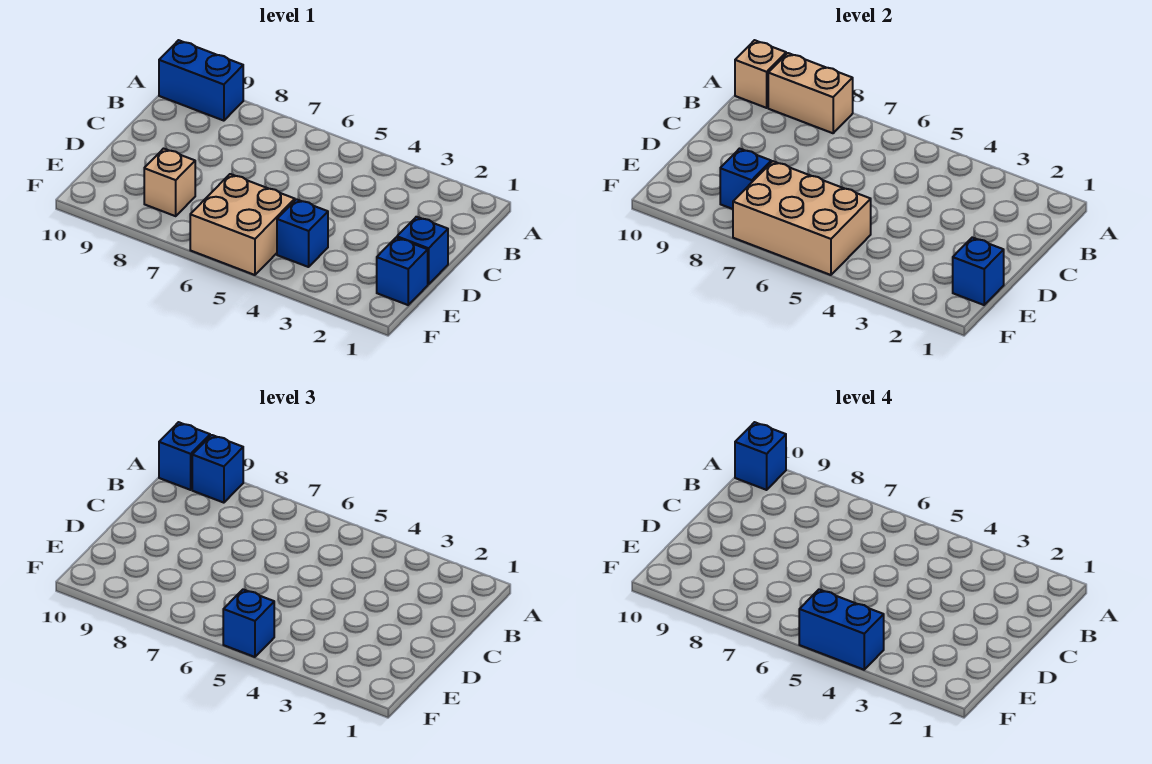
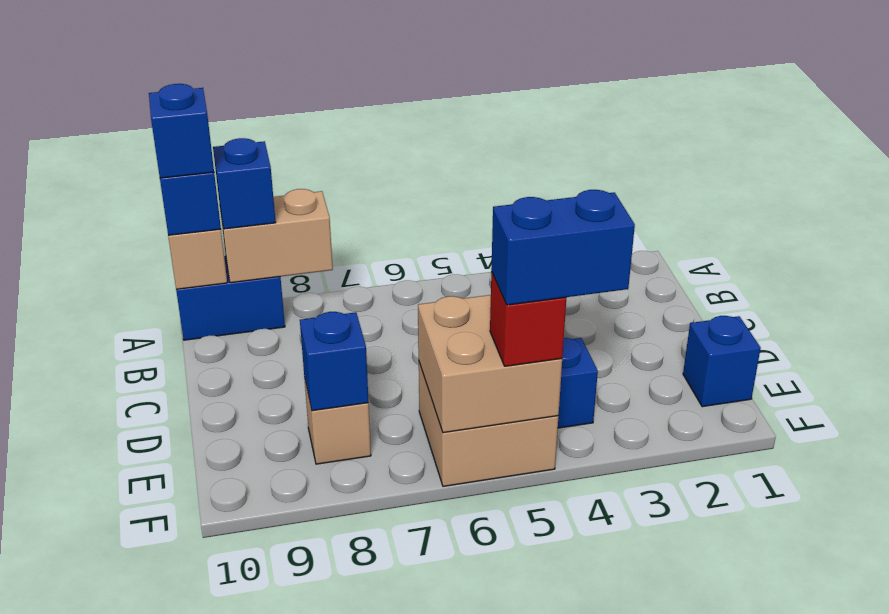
blue brick D1 level 1 -> none
blue brick E1 level 2 -> none
tan brick E5:F7 level 2 -> tan brick E5:F6 level 2
blue brick F5 level 3 -> red brick F5 level 3

